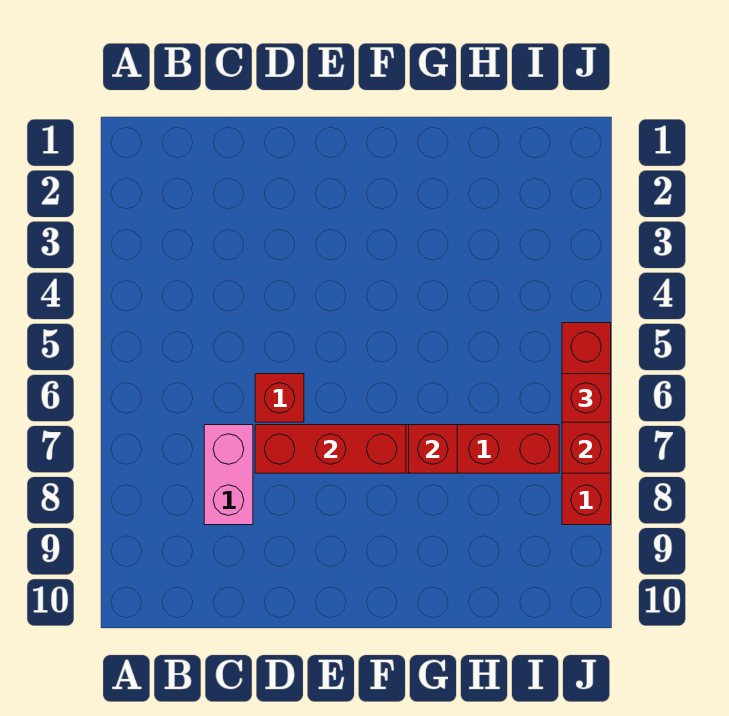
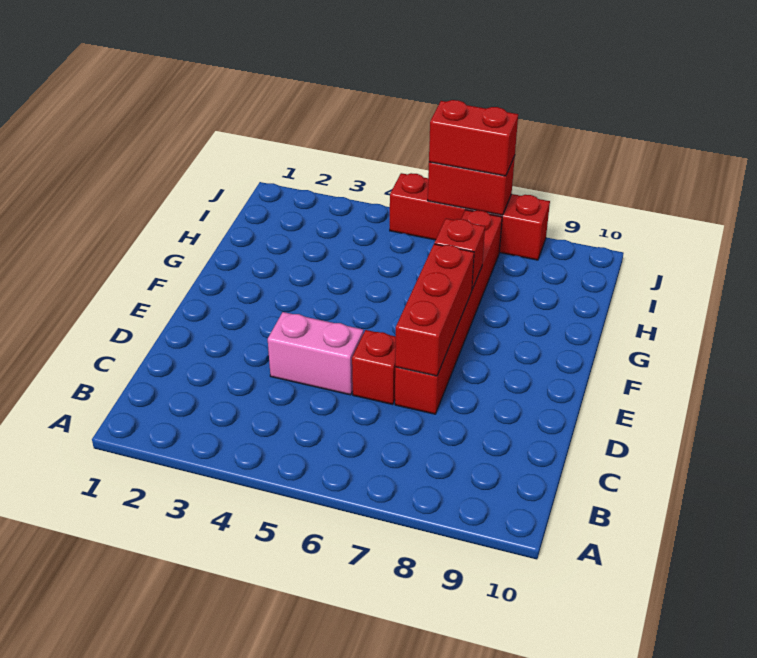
pink brick C7:C8 level 1 -> pink brick D4:D5 level 1
red brick J6 level 3 -> red brick J6:J7 level 3

